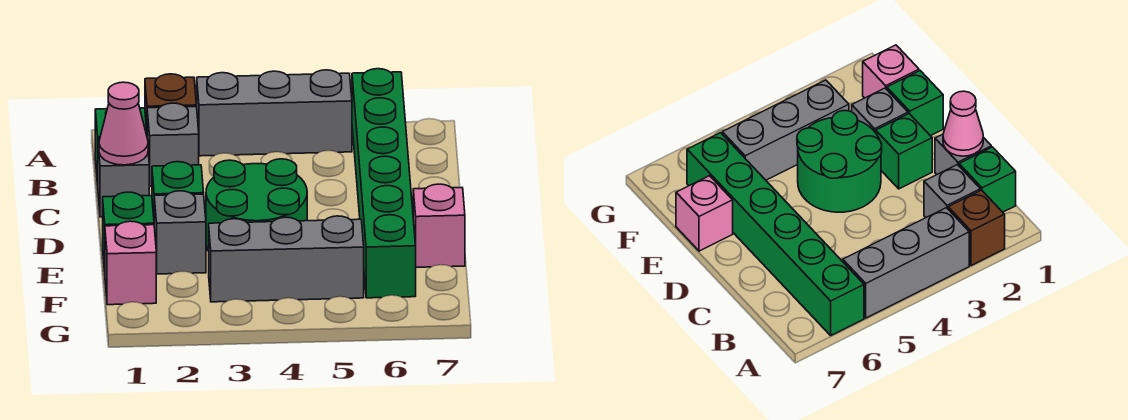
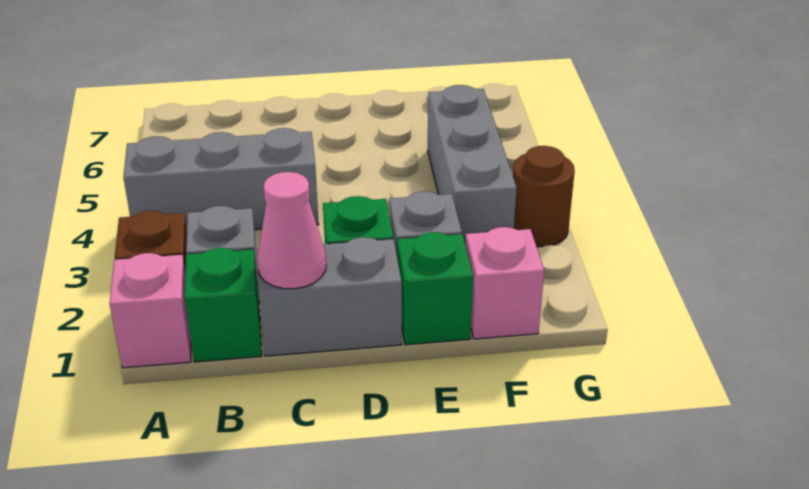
grey brick A3:A5 level 1 -> grey brick A4:C4 level 1
green brick A6:F6 level 1 -> none
grey brick C1 level 1 -> grey brick C1:D1 level 1
green round brick D3:E4 level 1 -> none
pink brick E7 level 1 -> pink brick A1 level 1
none -> brown round brick G3 level 1

